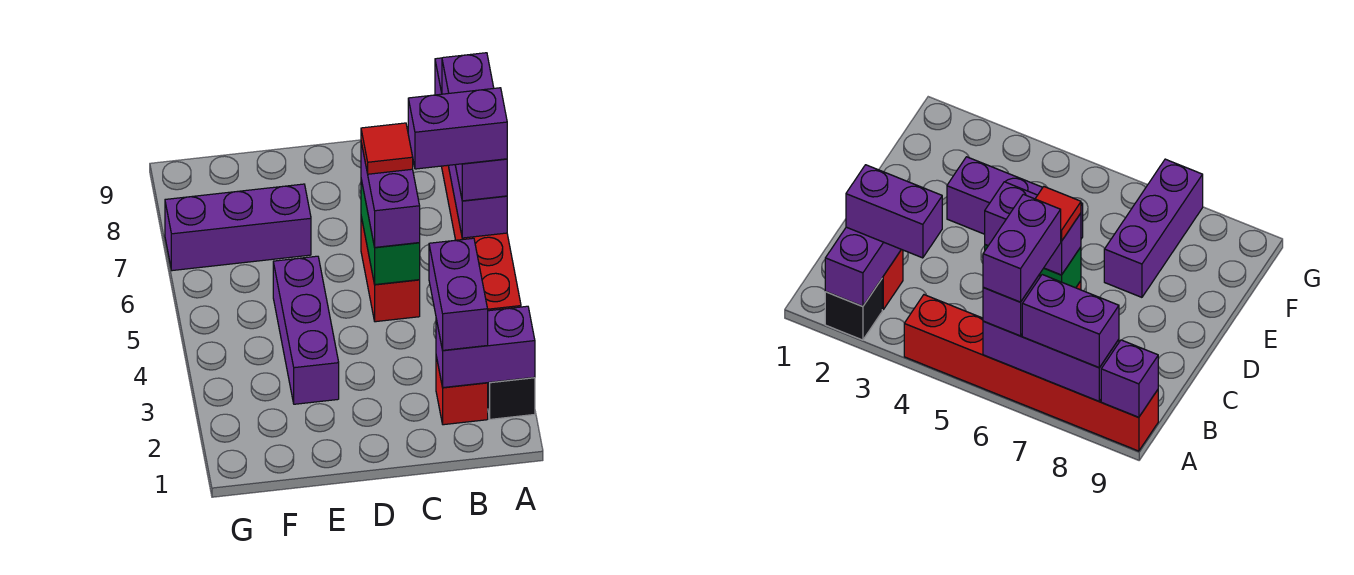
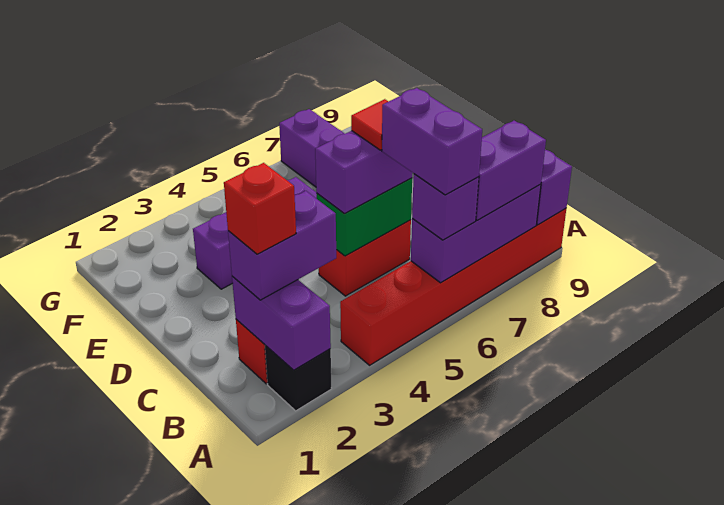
none -> red brick B2 level 4

